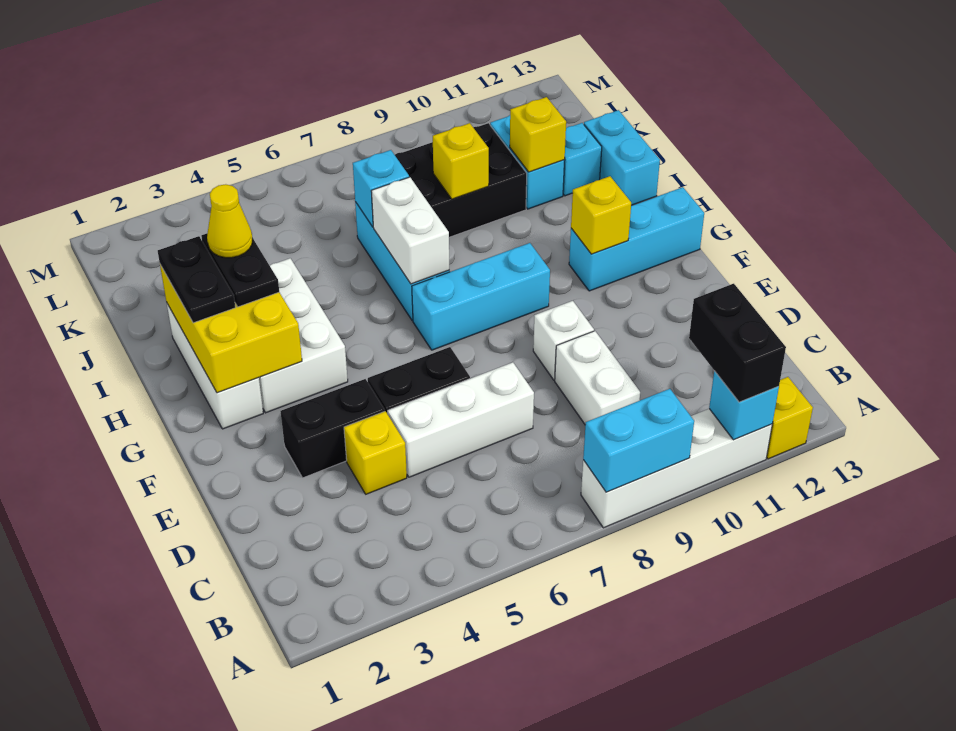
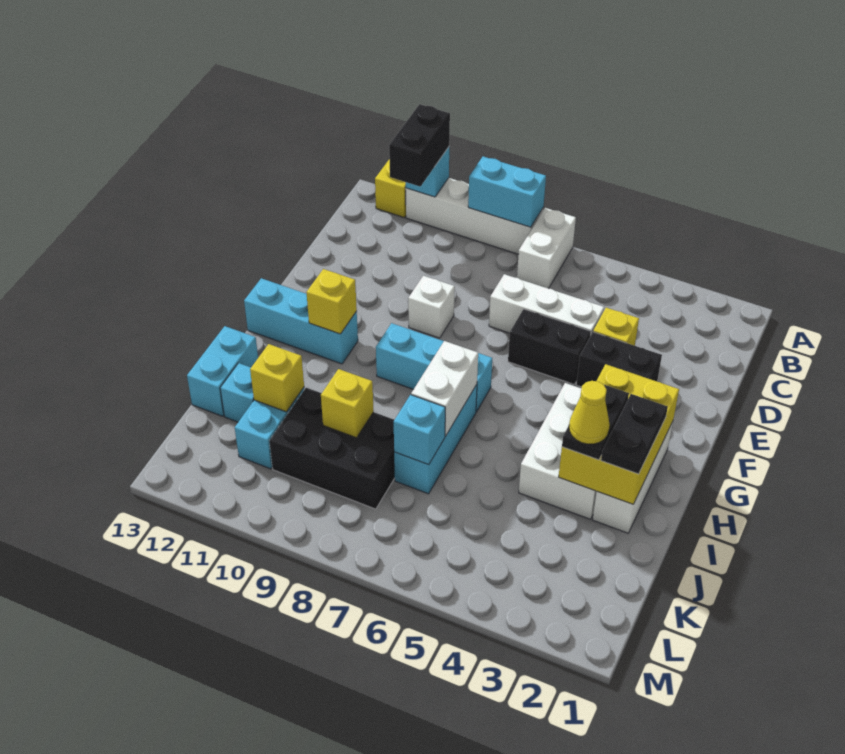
white brick C9:D9 level 1 -> white brick A7:B7 level 1

